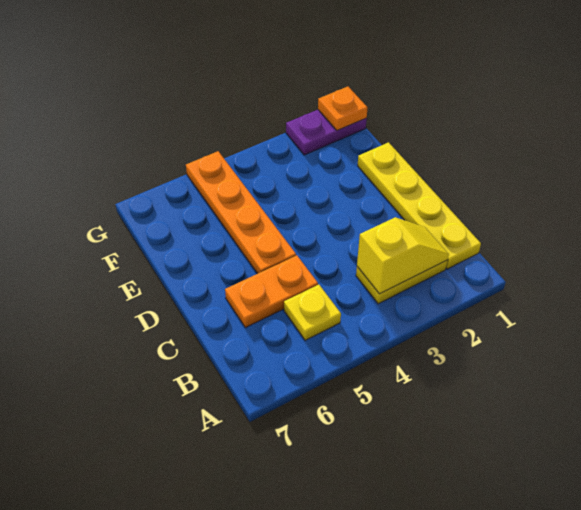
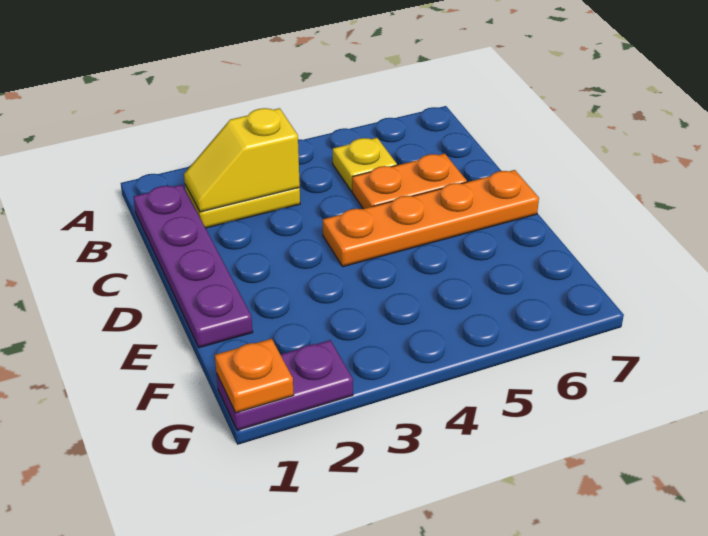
yellow plate B1:E1 level 1 -> purple plate B1:E1 level 1
orange plate D5:G5 level 1 -> orange plate D4:D7 level 1

